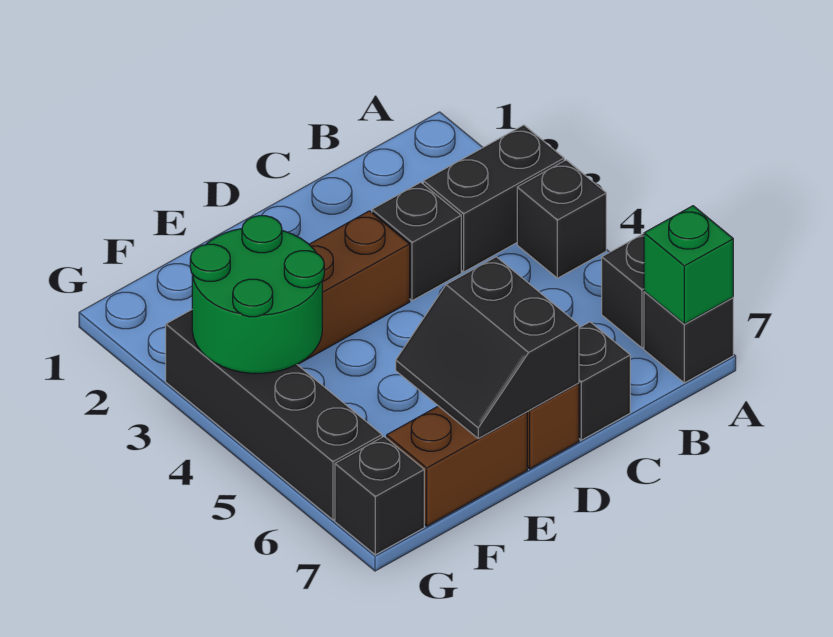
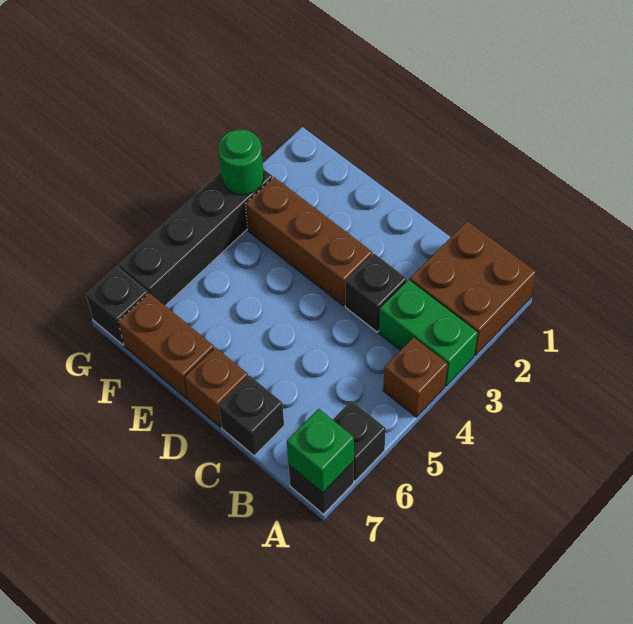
none -> brown brick A1:B2 level 1
black brick A3:B3 level 1 -> green brick A3:B3 level 1
black brick A4 level 1 -> brown brick A4 level 1
black slope D6:E7 level 2 top D -> none
green round brick F3:G4 level 2 -> green round brick G3 level 2

